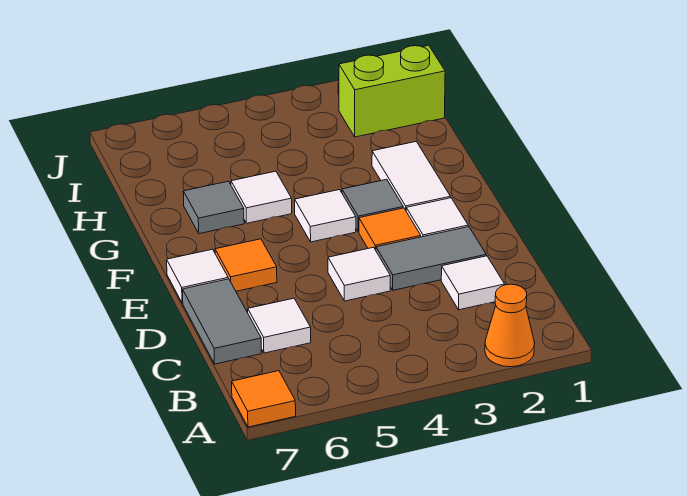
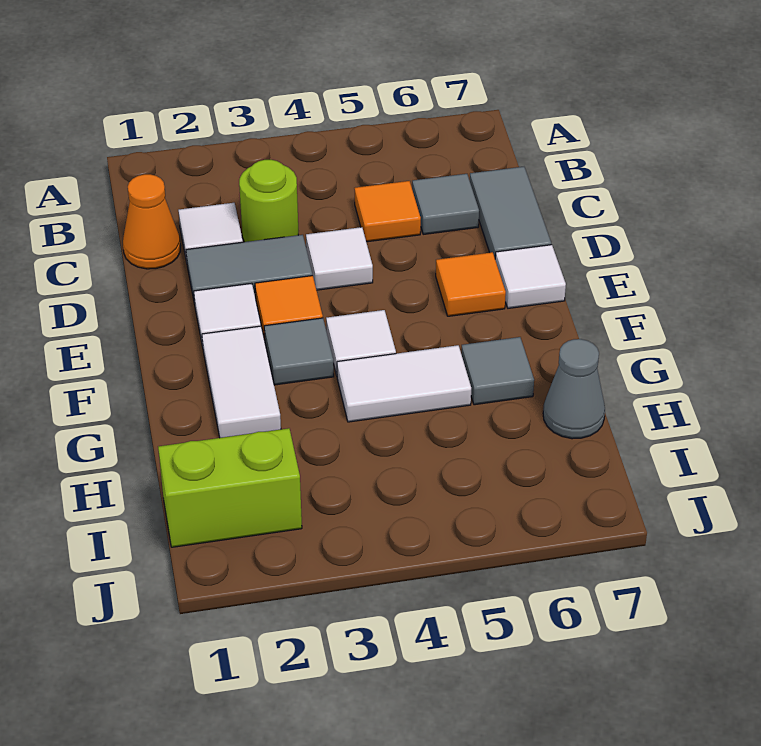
orange cone A2 level 1 -> orange cone C1 level 1
orange tile A7 level 1 -> orange tile C5 level 1
none -> lime round brick C3 level 1
white tile C6 level 1 -> grey tile C6 level 1
white tile G5 level 1 -> white tile G4:G5 level 1
none -> grey cone H7 level 1

